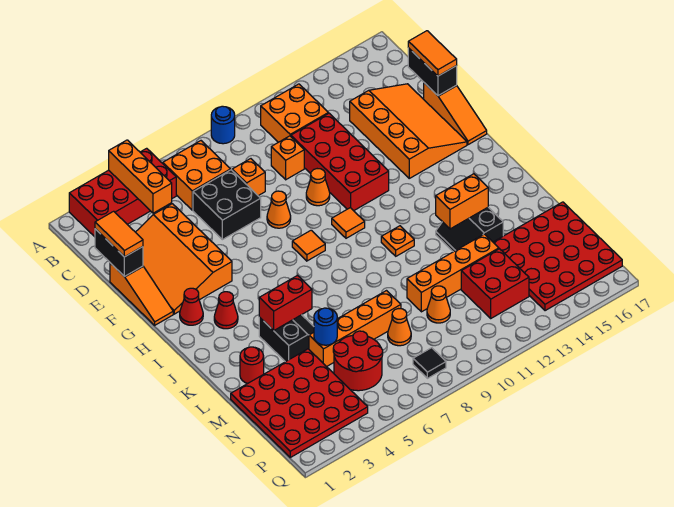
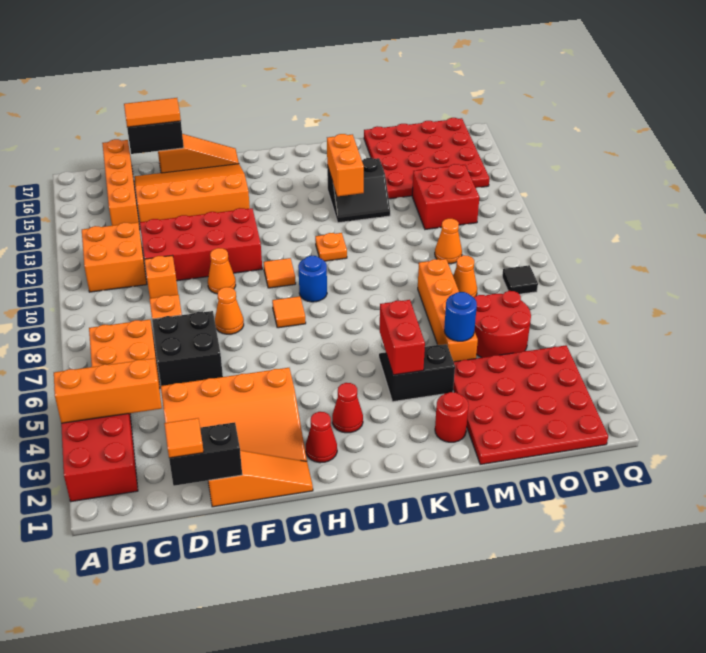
blue round brick A9 level 1 -> blue round brick I9 level 1
orange tile D1:E1 level 3 -> orange tile D1 level 3
orange brick M10:M13 level 1 -> orange brick C14:C17 level 1

